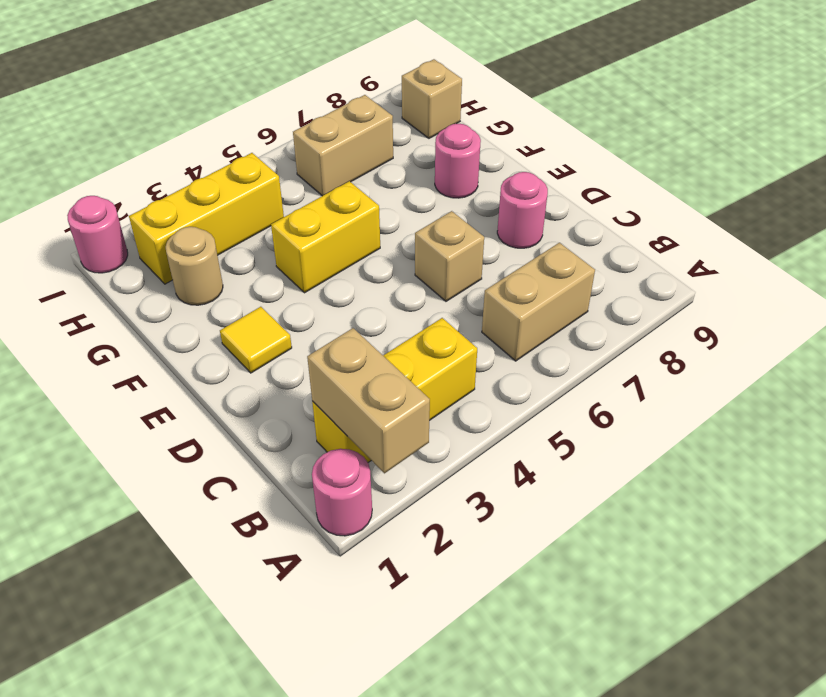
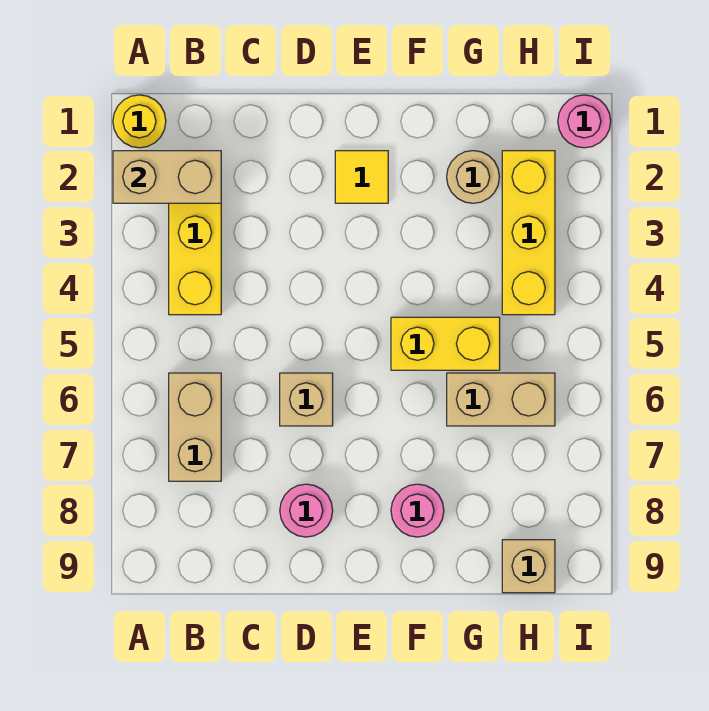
pink round brick A1 level 1 -> yellow round brick A1 level 1
yellow brick F4:F5 level 1 -> yellow brick F5:G5 level 1
tan brick H6:H7 level 1 -> tan brick G6:H6 level 1

